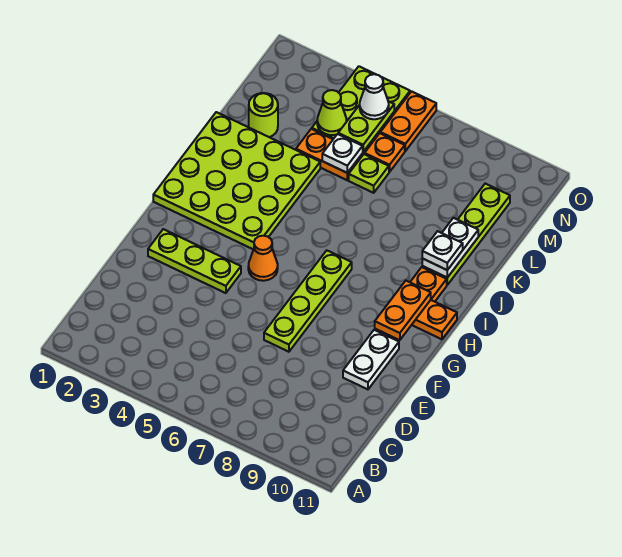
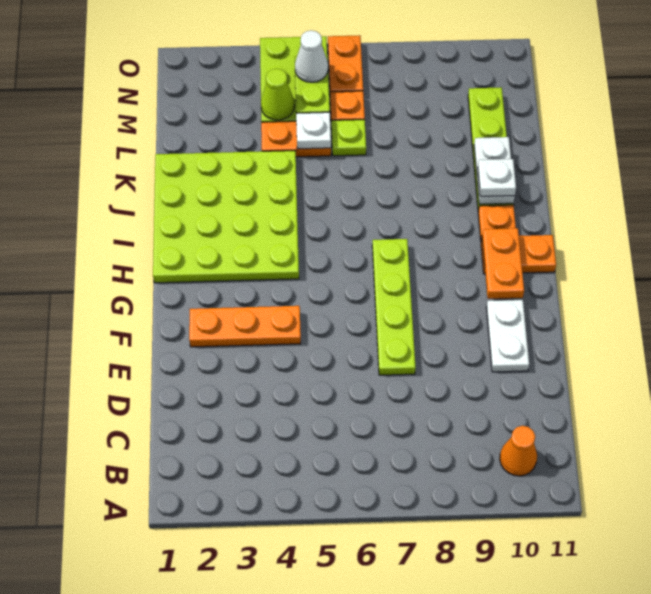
lime plate F2:F4 level 1 -> orange plate F2:F4 level 1
orange cone G5 level 1 -> orange cone B10 level 1
lime round brick L2 level 1 -> none

